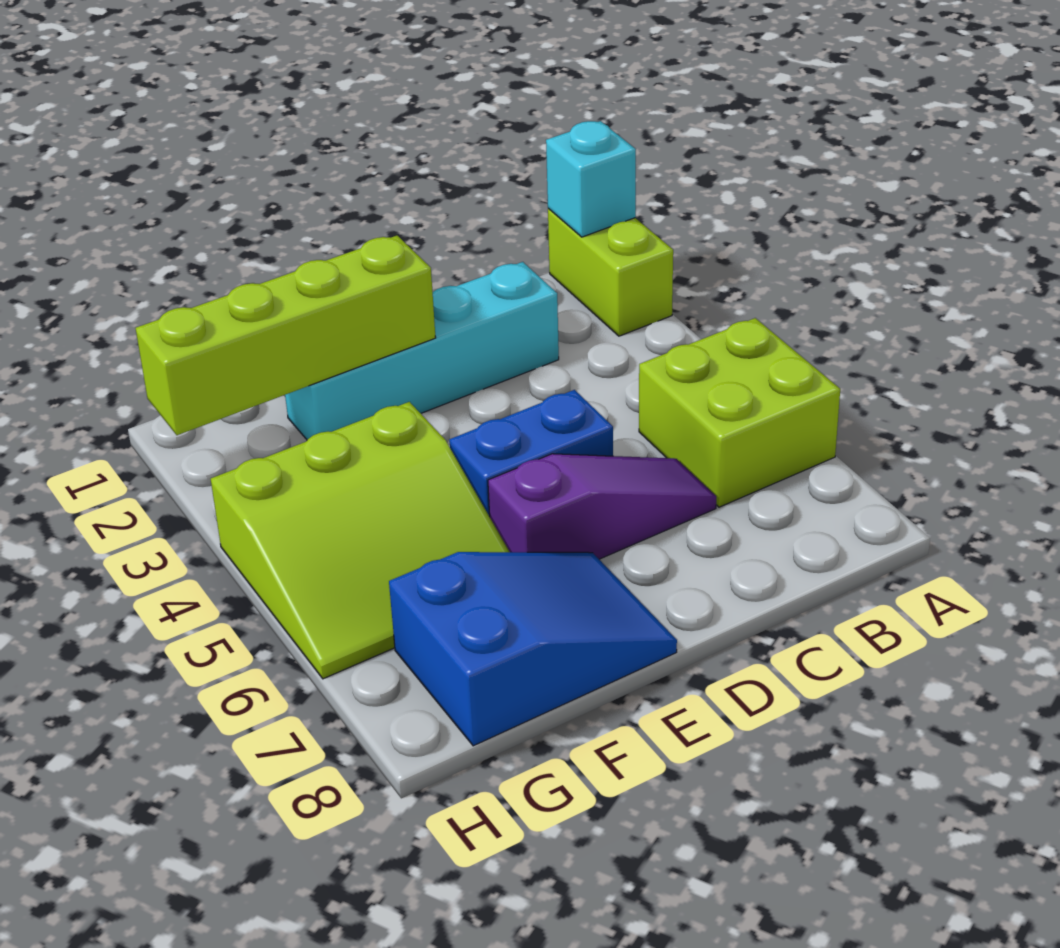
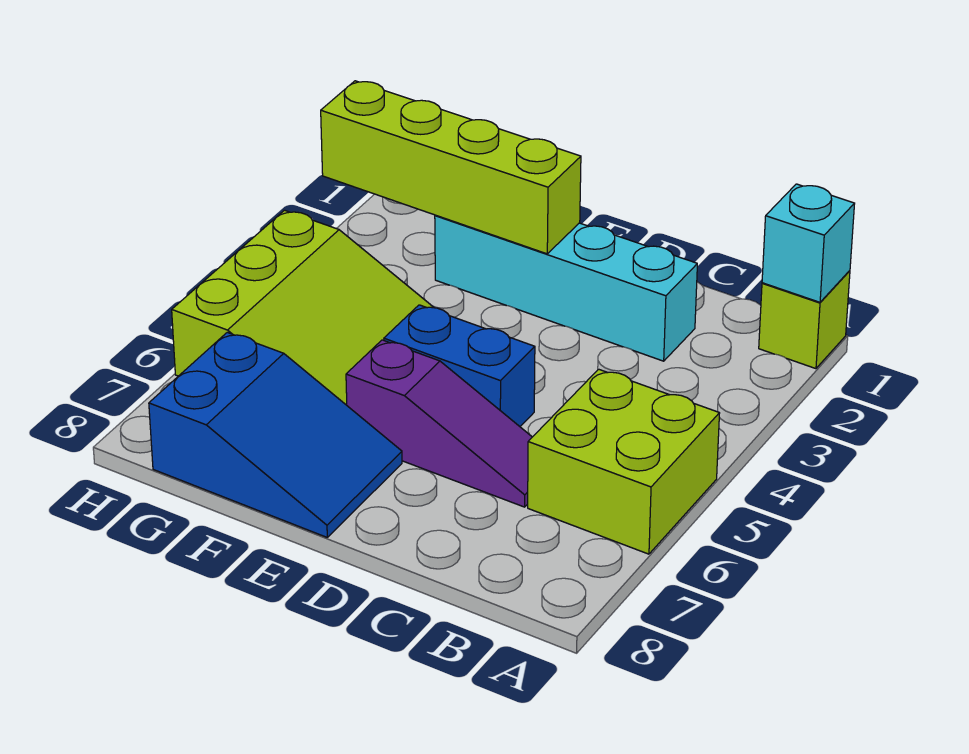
lime brick A1:A2 level 1 -> lime brick A1 level 1
lime slope F4:H6 level 1 top 4 -> lime slope F4:H6 level 1 top H

